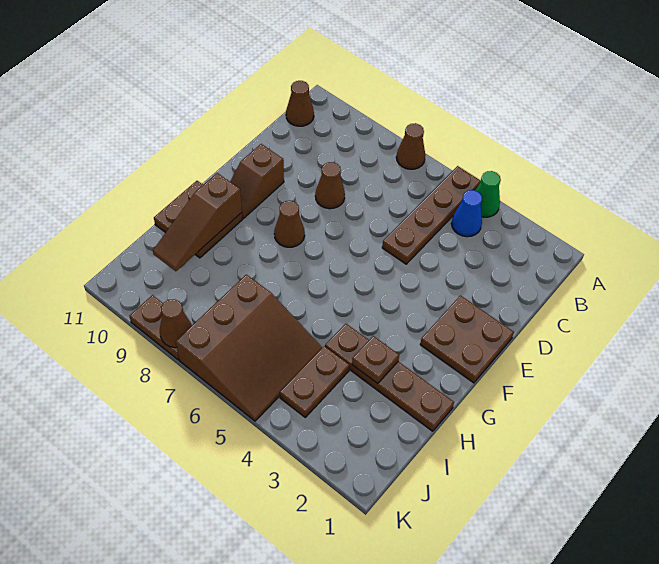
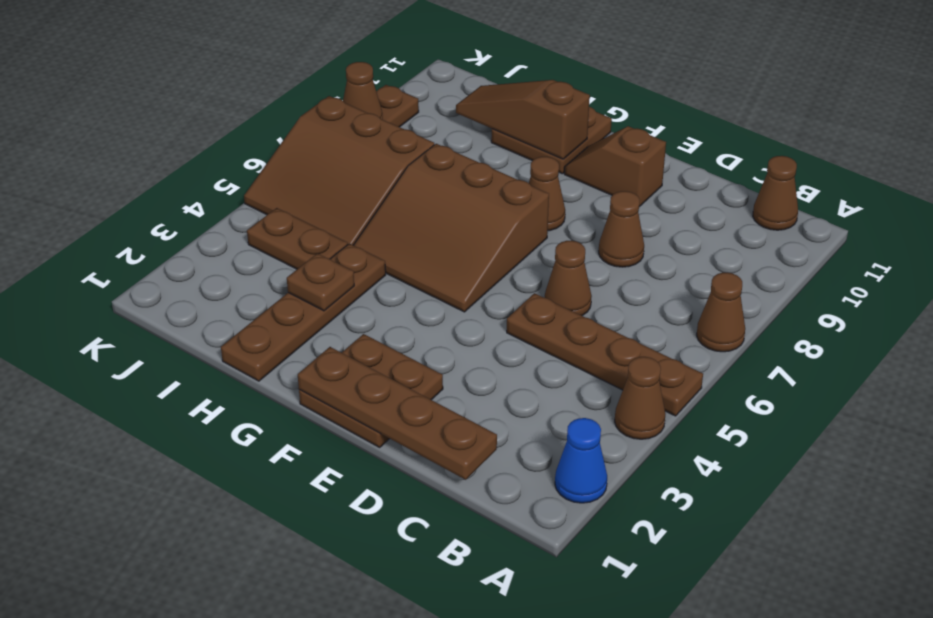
green cone A4 level 1 -> brown cone A4 level 1
blue cone B4 level 1 -> blue cone A2 level 1
none -> brown plate C1:F1 level 2
none -> brown cone D6 level 1
none -> brown slope F5:H7 level 1 top 7

